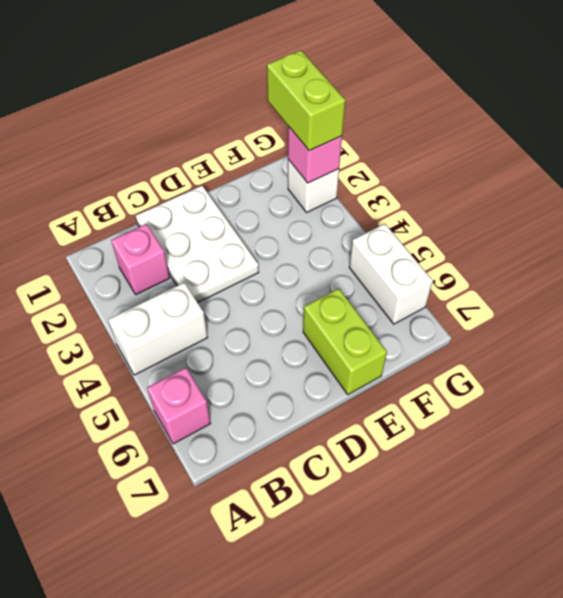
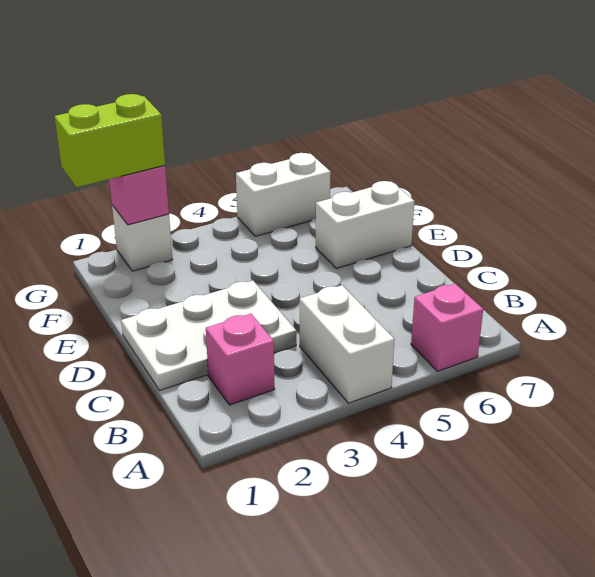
lime brick E6:E7 level 1 -> white brick E6:E7 level 1

